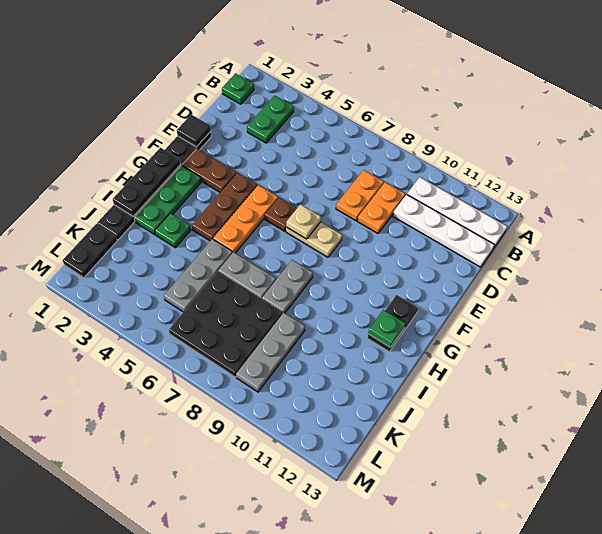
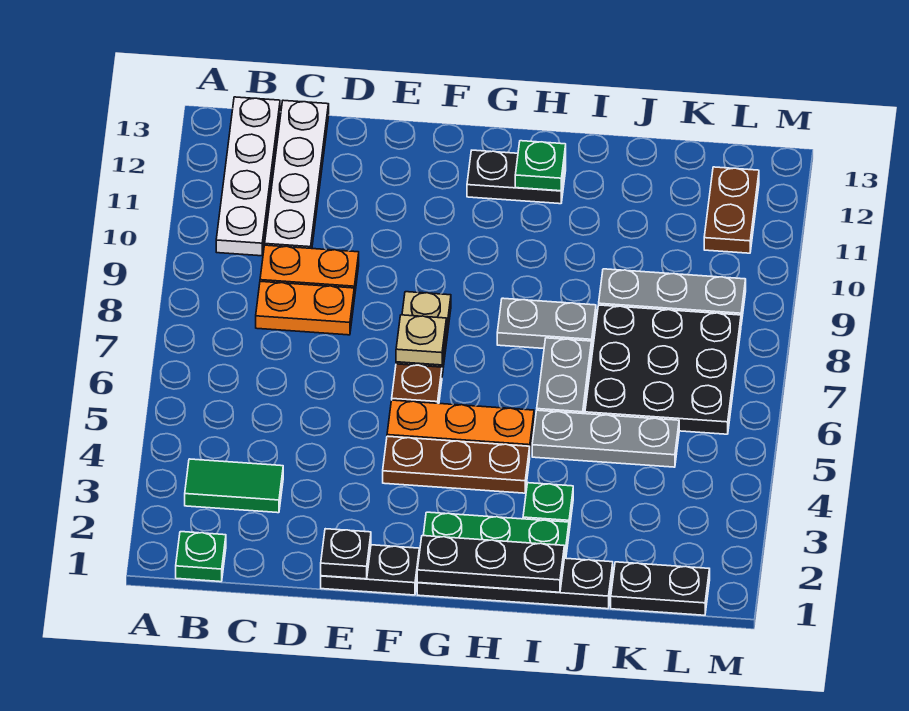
green plate B3:C3 level 1 -> green tile B3:C3 level 1
black tile E1 level 2 -> black plate E1 level 2
brown plate F2:F3 level 1 -> brown plate L11:L12 level 1

